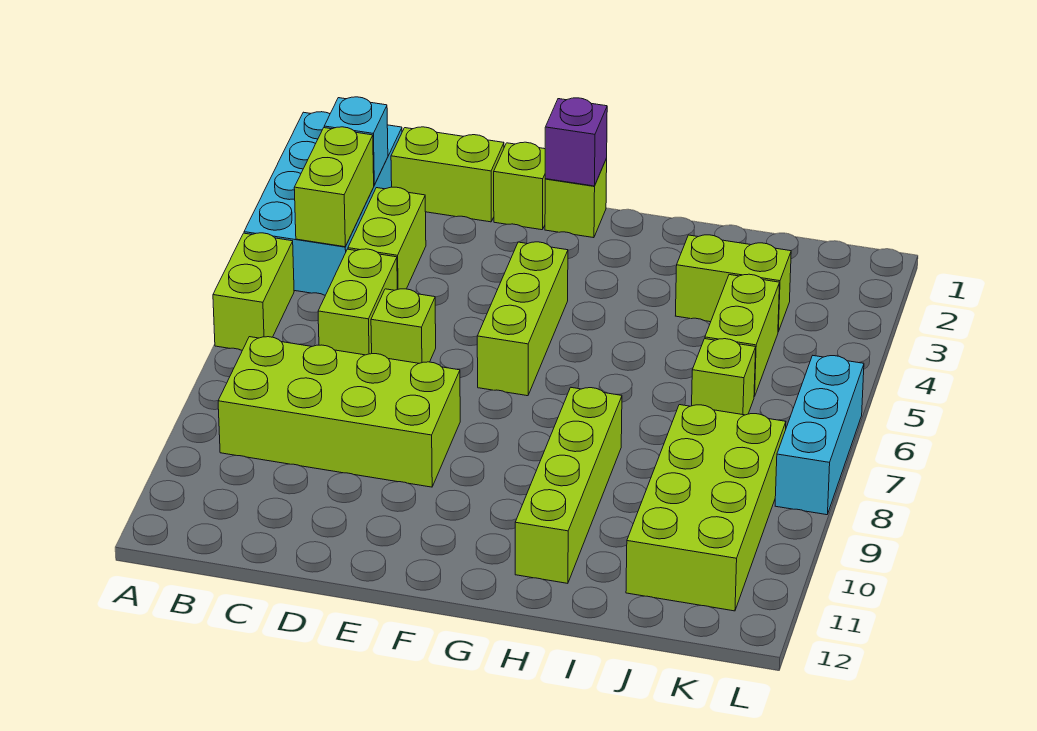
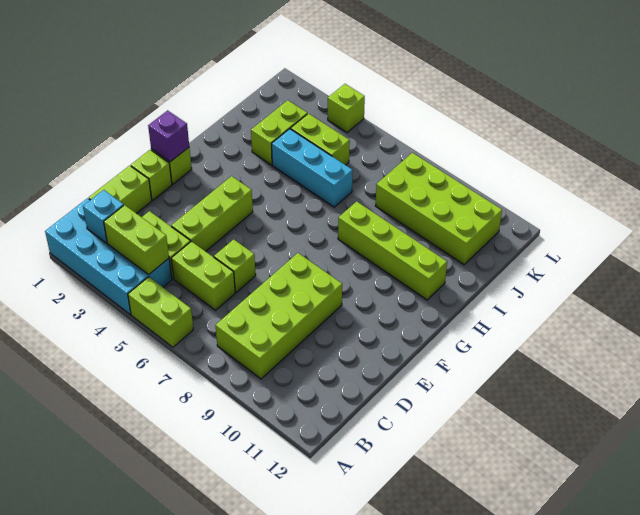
lime brick F4:F6 level 1 -> lime brick D4:F4 level 1
lime brick J6 level 1 -> lime brick L4 level 1
cyan brick L6:L8 level 1 -> cyan brick I4:I6 level 1

